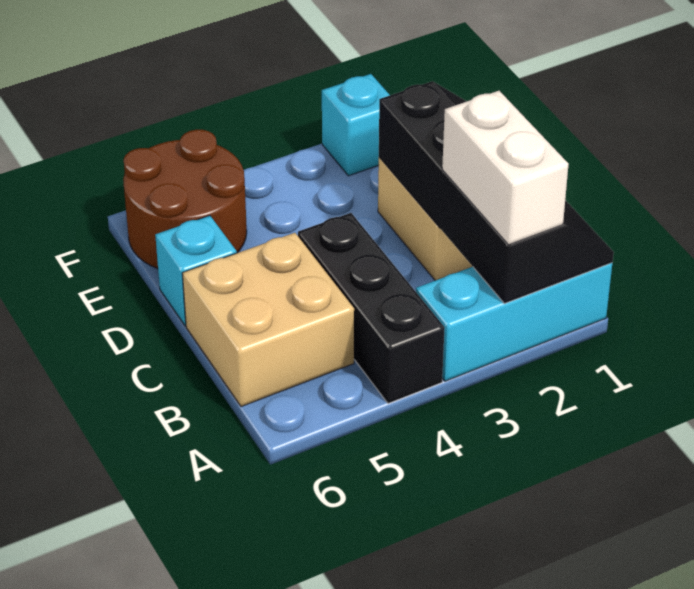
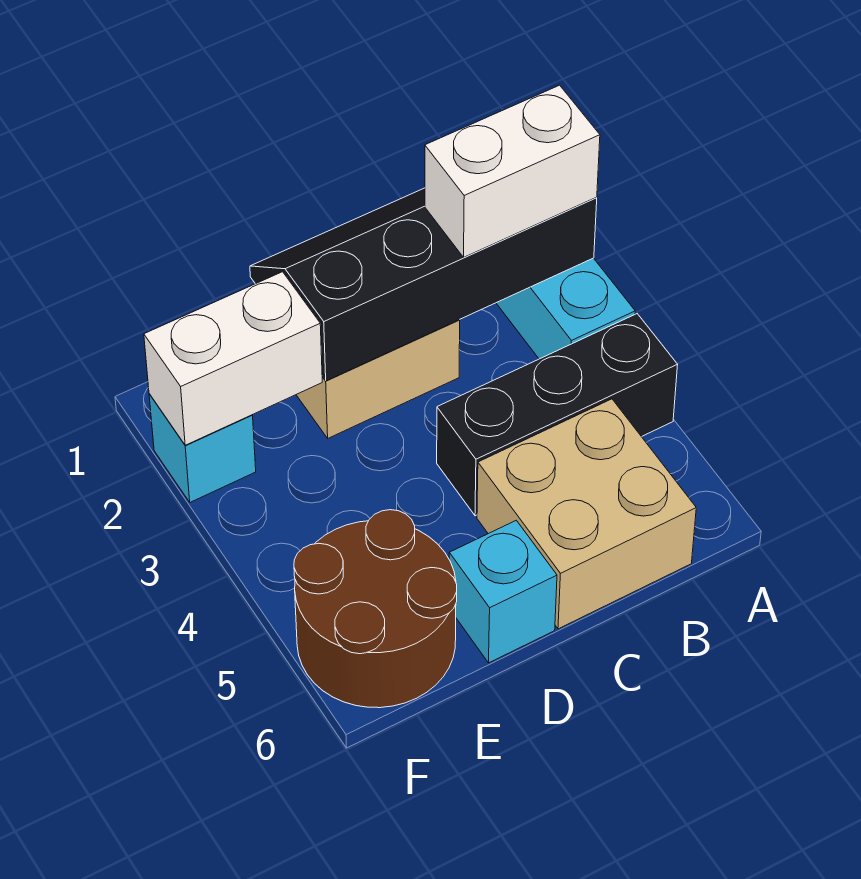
none -> white brick E2:F2 level 2

